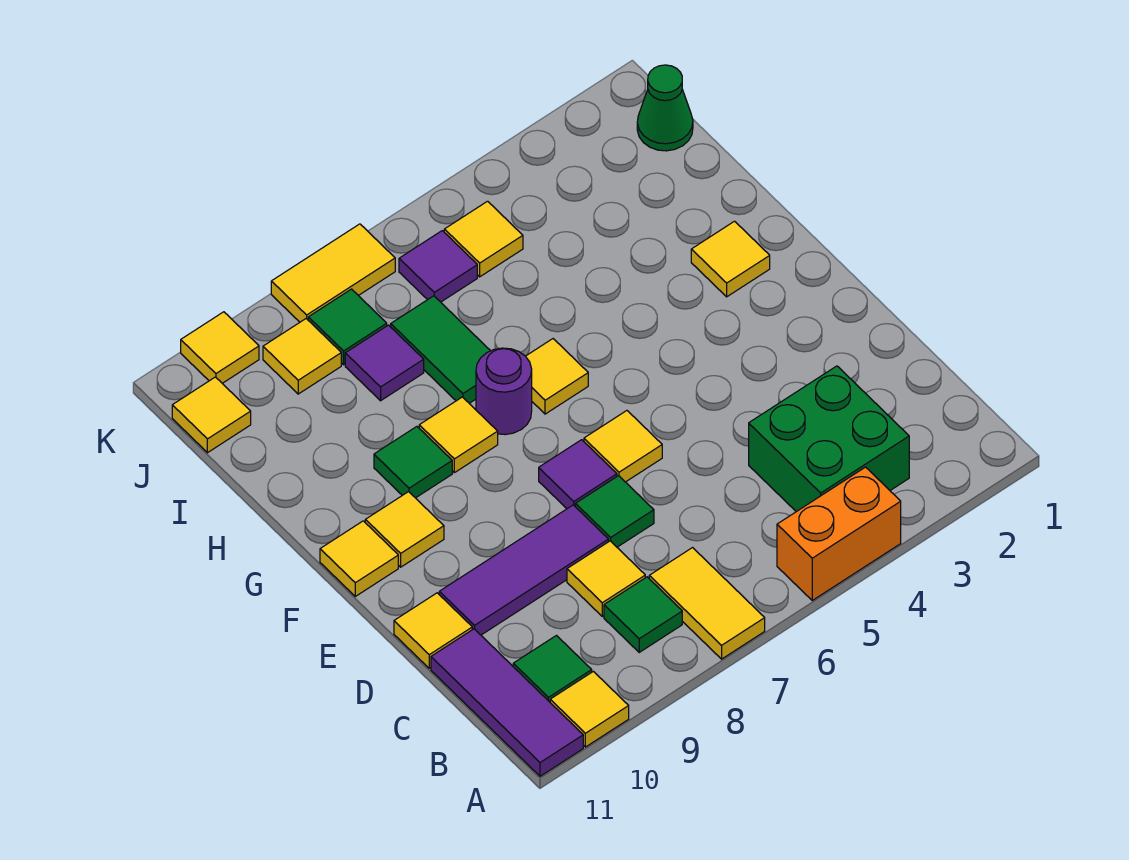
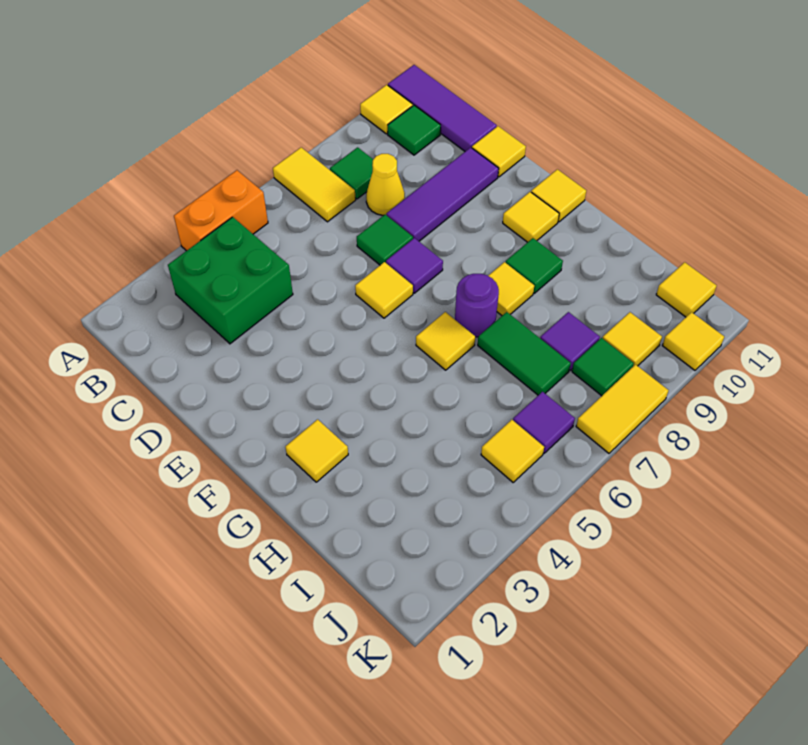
yellow tile C8 level 1 -> yellow cone C8 level 1
green cone J1 level 1 -> none

